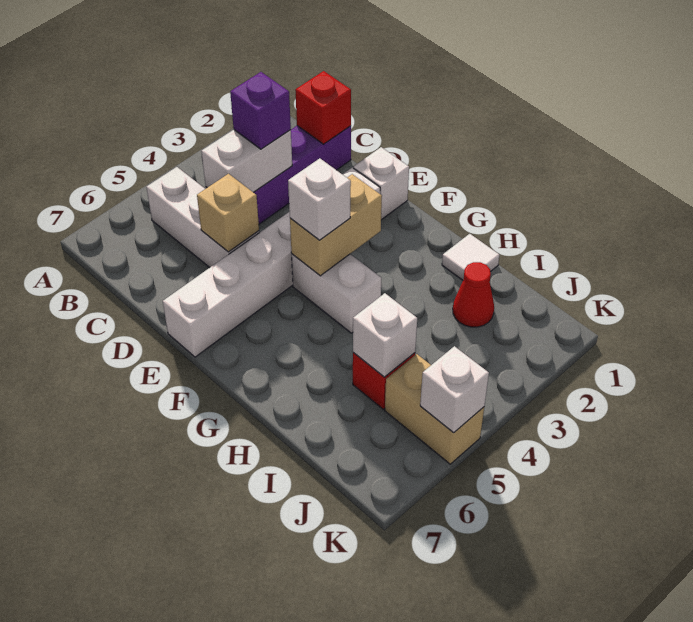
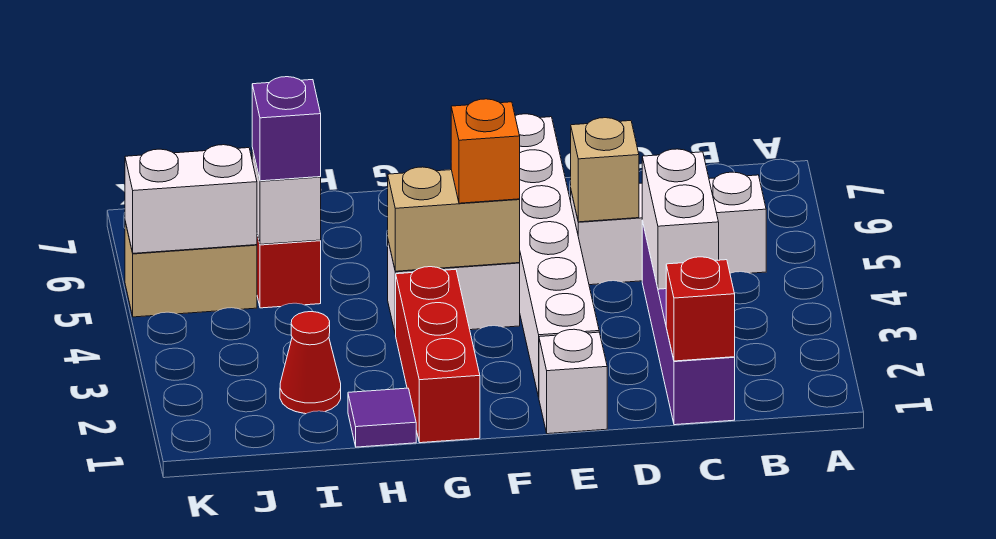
purple brick C3 level 3 -> purple brick I5 level 3
tan brick F3:F4 level 2 -> tan brick F4:G4 level 2
white brick F4 level 3 -> orange brick F4 level 3
none -> red brick G1:G3 level 1
white tile H1 level 1 -> purple tile H1 level 1
white brick K5 level 2 -> white brick J5:K5 level 2

